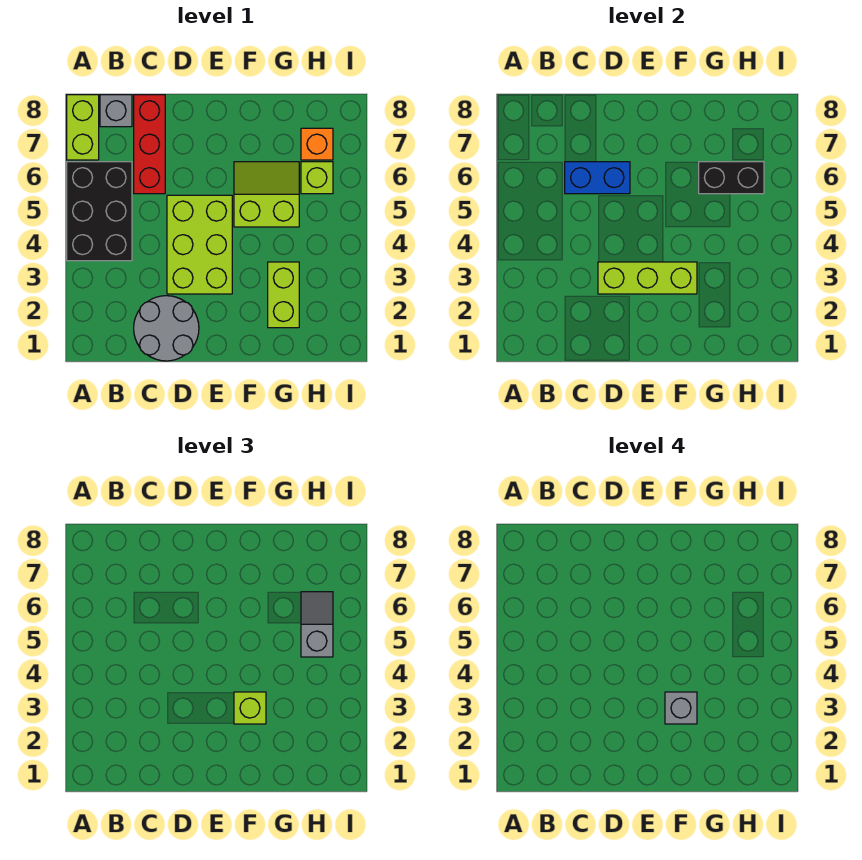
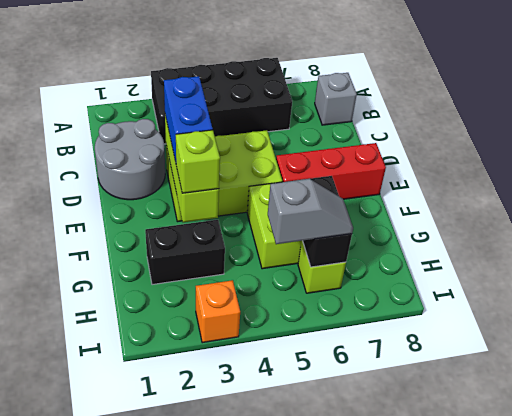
black brick A4:B6 level 1 -> black brick A3:B6 level 1
lime brick A7:A8 level 1 -> none
red brick C6:C8 level 1 -> red brick E6:E8 level 1
blue brick C6:D6 level 2 -> blue brick D3:E3 level 3
grey brick F3 level 4 -> none
lime brick G2:G3 level 1 -> black brick G2:G3 level 1
orange brick H7 level 1 -> orange brick I3 level 1

